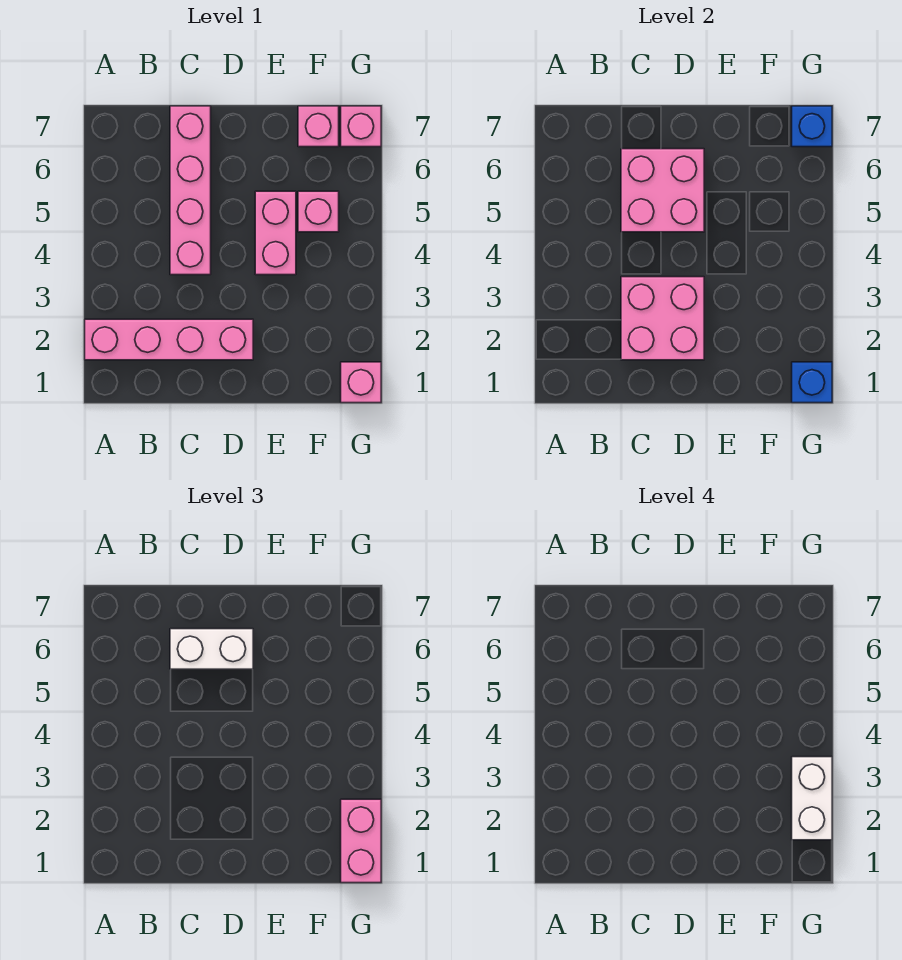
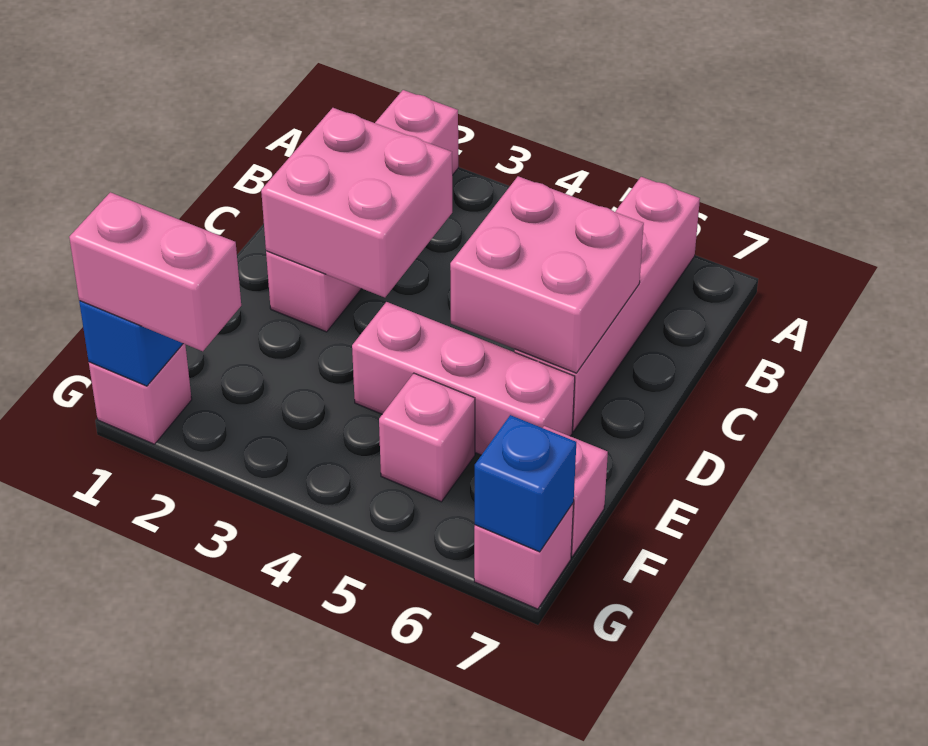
pink brick C4:C7 level 1 -> pink brick A6:D6 level 1
white brick C6:D6 level 3 -> none
pink brick E4:E5 level 1 -> pink brick E4:E6 level 1
white brick G2:G3 level 4 -> none

